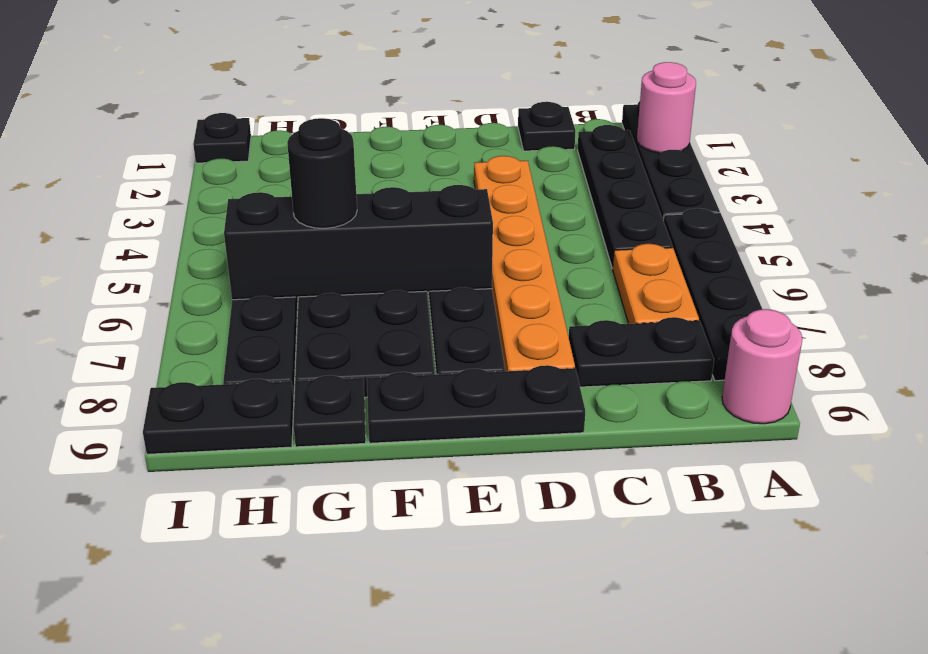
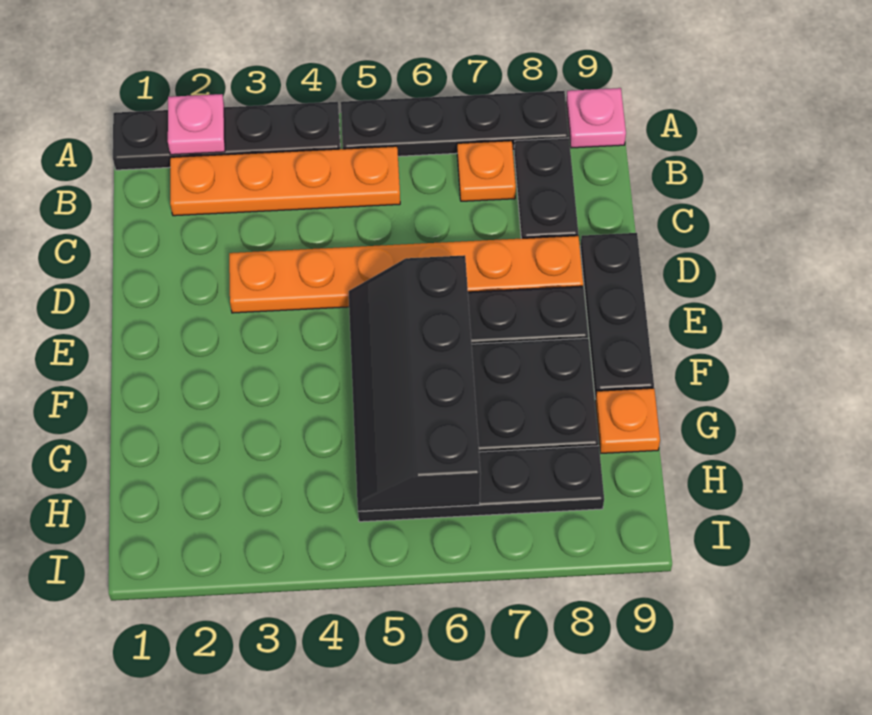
pink round brick A2 level 2 -> pink plate A2 level 2
pink round brick A9 level 1 -> pink plate A9 level 1
black plate B2:B5 level 1 -> orange plate B2:B5 level 1
orange plate B6:B7 level 1 -> orange plate B7 level 1
black plate C1 level 1 -> none
black round brick G6 level 3 -> none
black plate G9 level 1 -> orange plate G9 level 1
black plate H9:I9 level 1 -> none
black plate I1 level 1 -> none

